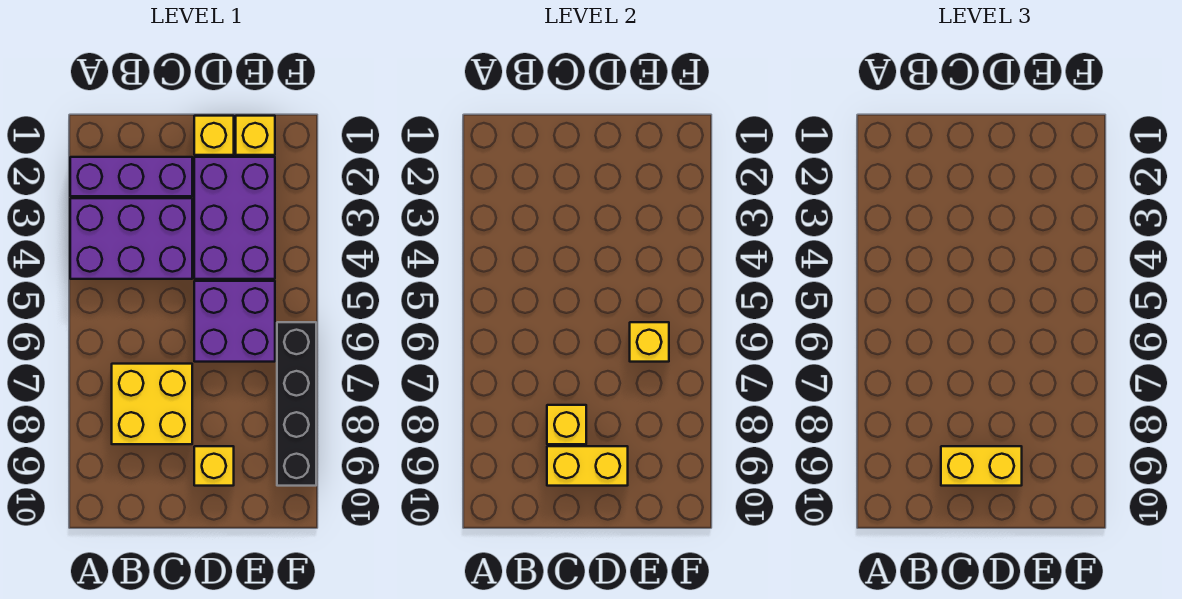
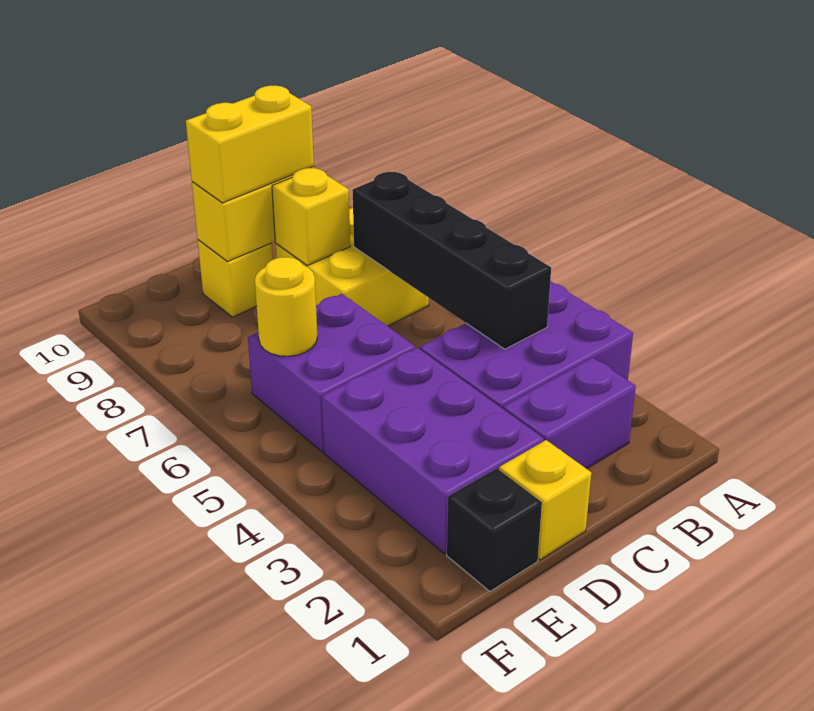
purple brick A2:C2 level 1 -> purple brick B2:C2 level 1
yellow brick E1 level 1 -> black brick E1 level 1
yellow brick E6 level 2 -> yellow round brick E6 level 2
black brick F6:F9 level 1 -> black brick B4:B7 level 2

